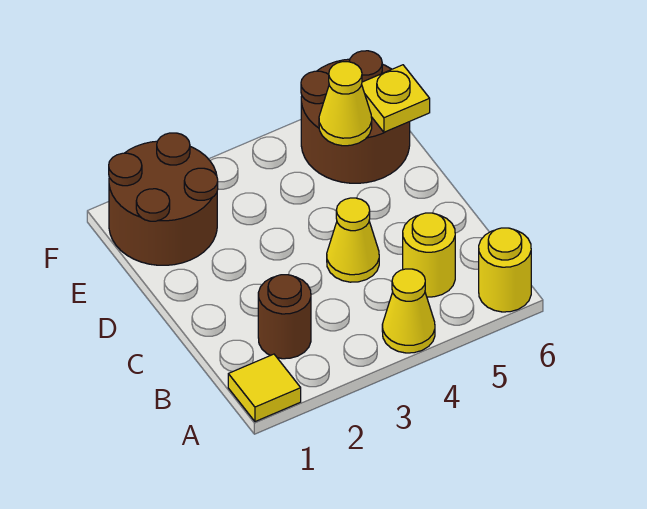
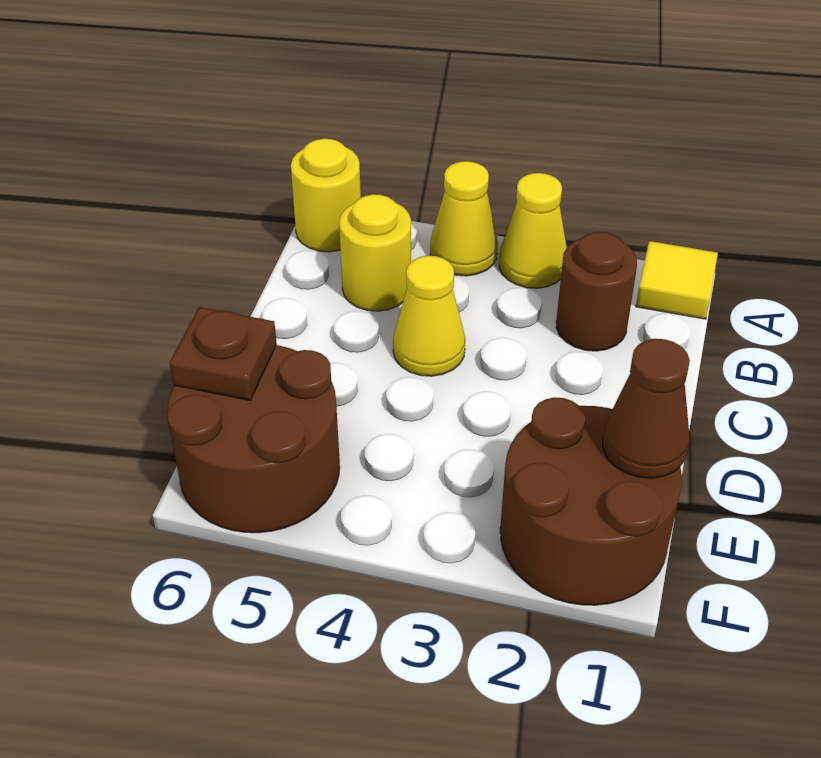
none -> brown cone E1 level 2
yellow cone E5 level 2 -> yellow cone A3 level 1
yellow plate E6 level 2 -> brown plate E6 level 2

